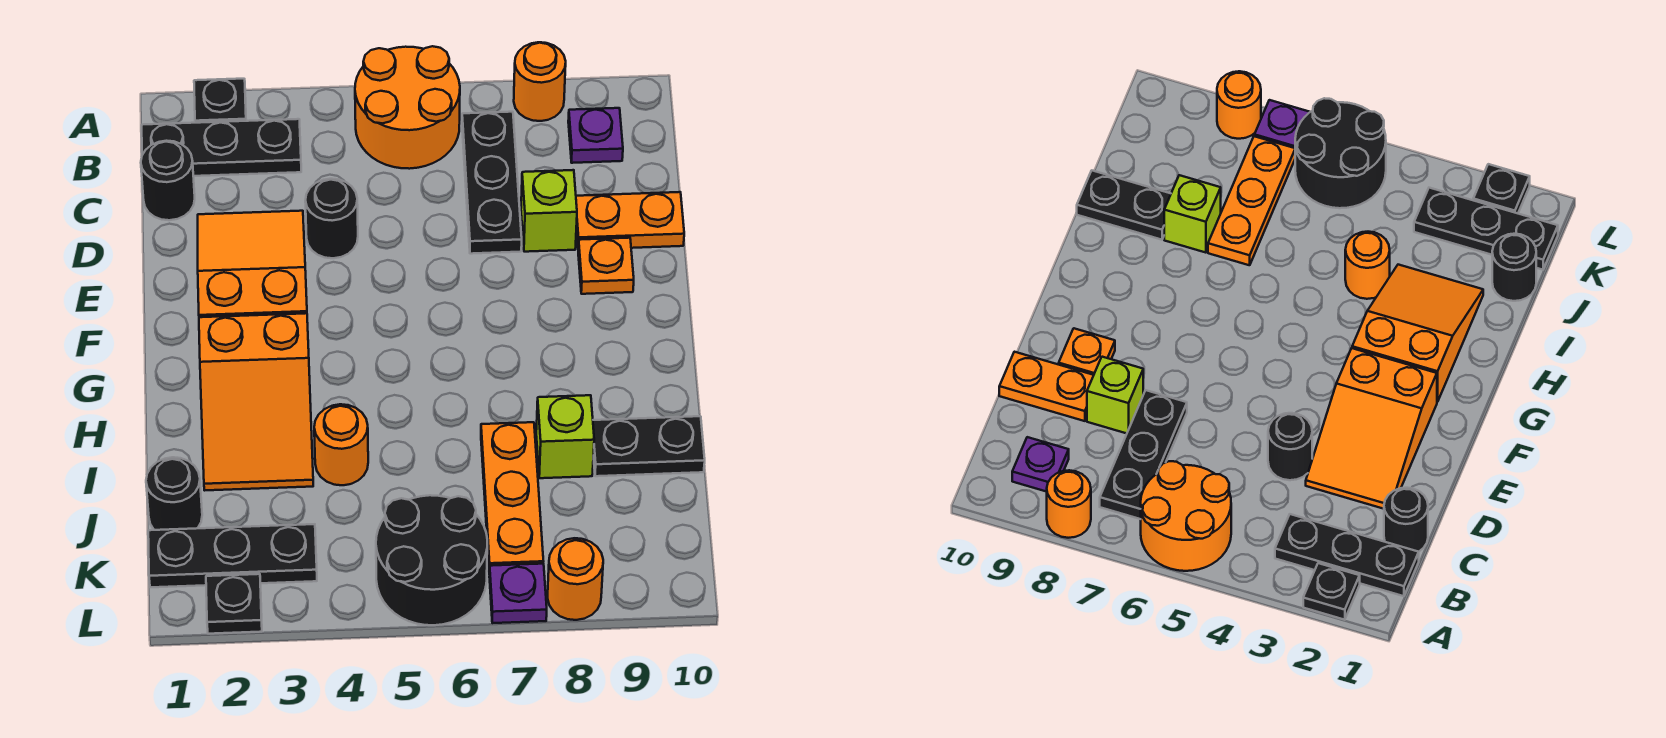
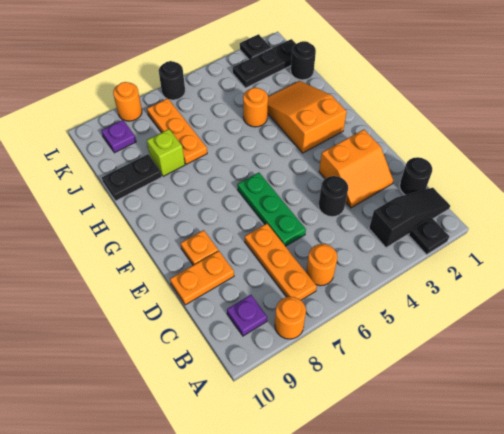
orange round brick A5:B6 level 1 -> orange round brick B6 level 1
black plate B1:B3 level 1 -> black slope B1:B3 level 1 top 3
black plate B7:D7 level 1 -> orange plate B7:D7 level 1
orange slope D2:F3 level 1 top F -> orange slope D2:E3 level 1 top E
none -> green plate D6:F6 level 1
lime brick D8 level 1 -> none
black round brick K5:L6 level 1 -> black round brick L6 level 1
purple plate L7 level 1 -> purple plate K9 level 1

